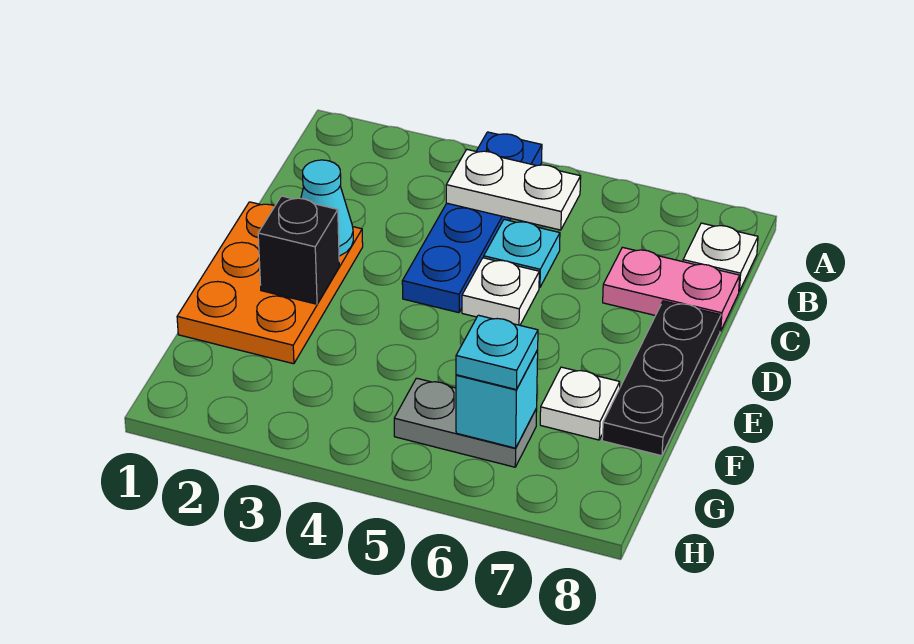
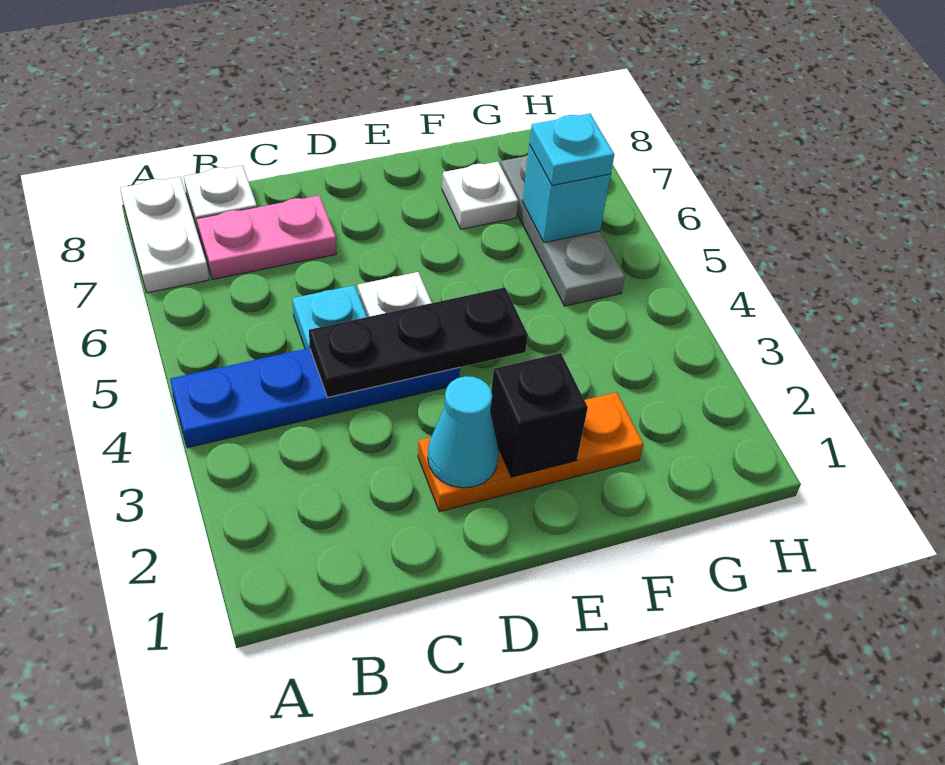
white plate B4:B5 level 2 -> white plate A7:A8 level 1
pink plate C7:C8 level 1 -> pink plate B7:C7 level 1
orange plate D1:F2 level 1 -> orange plate D2:F2 level 1
black plate D8:F8 level 1 -> black plate C4:E4 level 2
grey plate G5:G6 level 1 -> grey plate G5:G7 level 1

